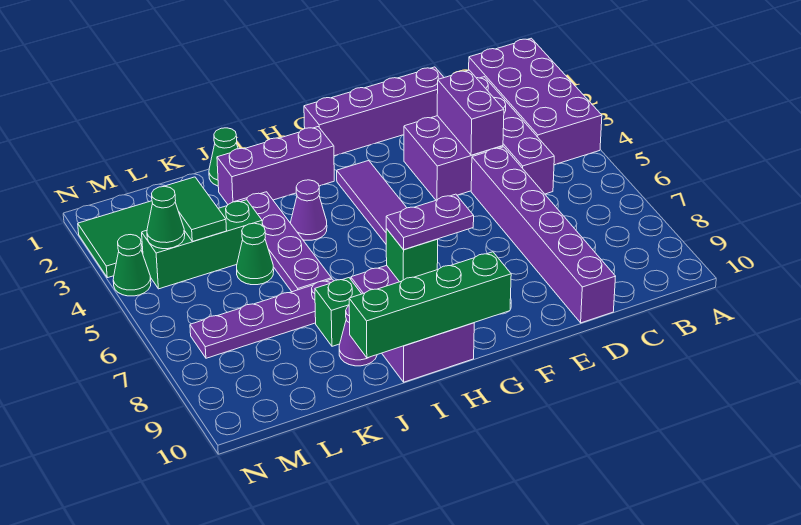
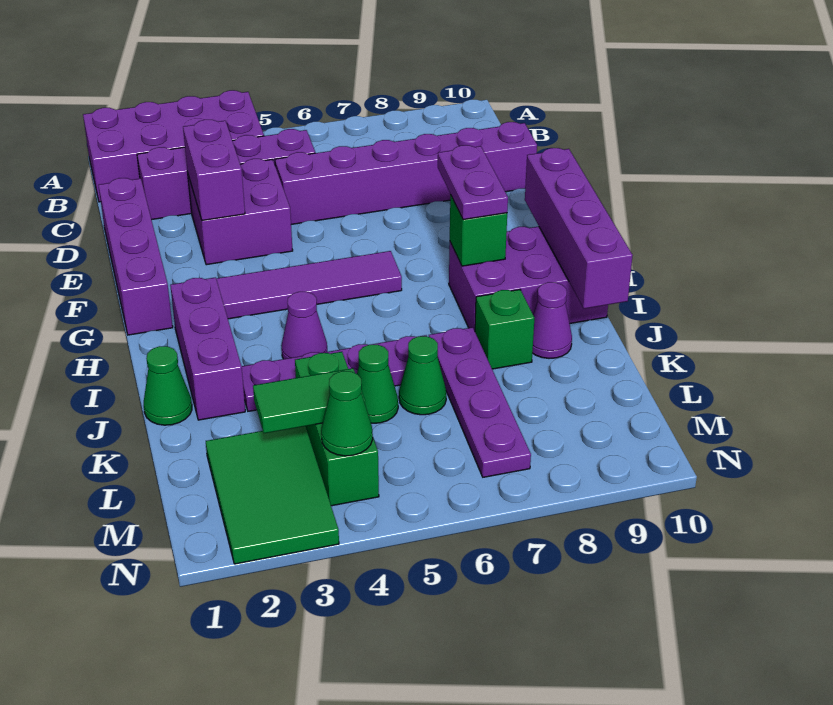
purple brick D3:D4 level 2 -> purple brick D3:E3 level 2
green brick G10:J10 level 2 -> purple brick G10:J10 level 2
green cone N4 level 1 -> green cone K6 level 1

